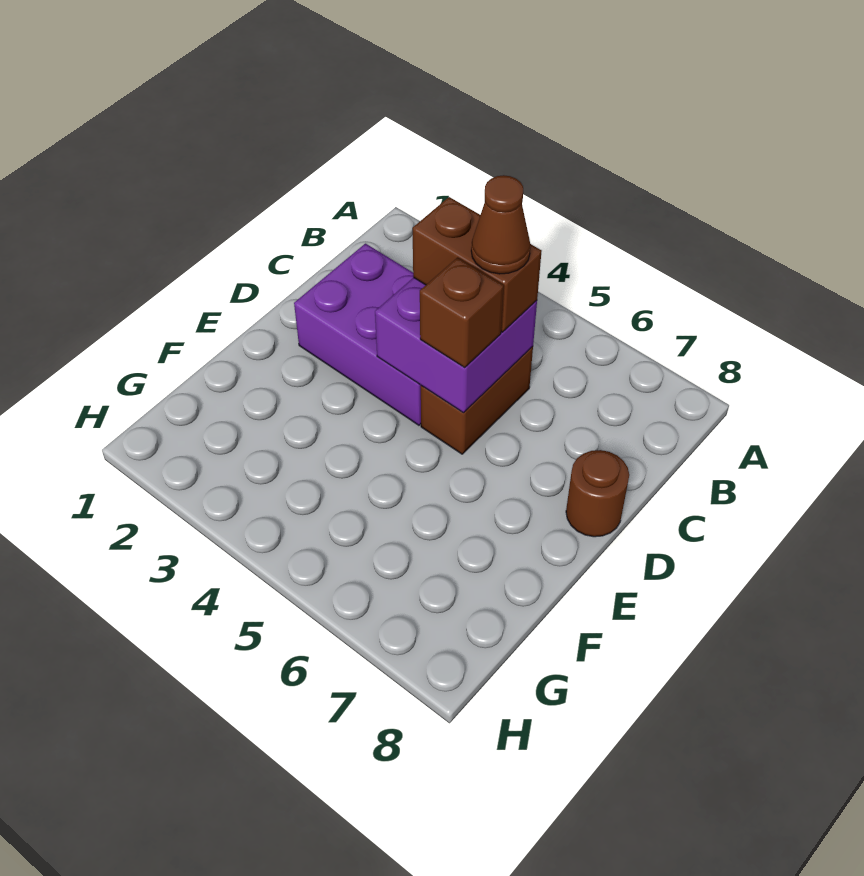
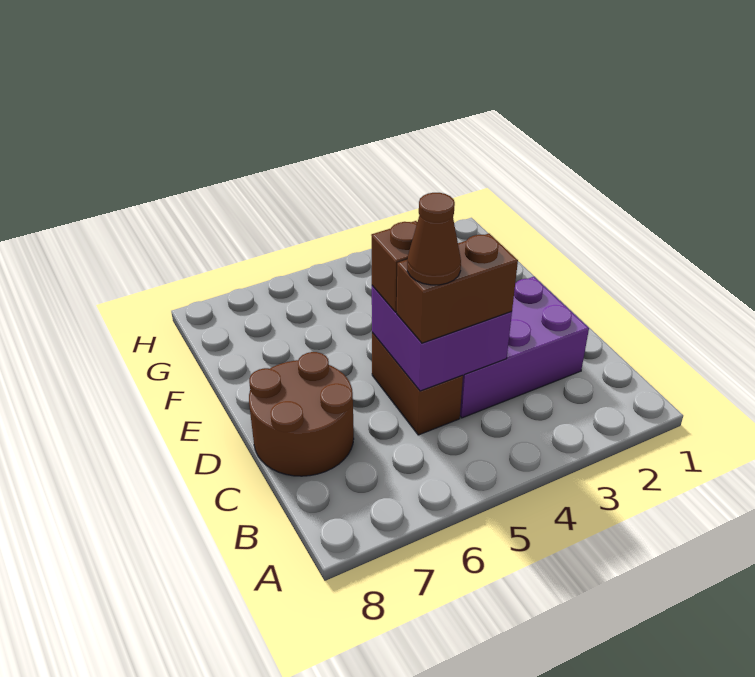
brown round brick D8 level 1 -> brown round brick C7:D8 level 1

